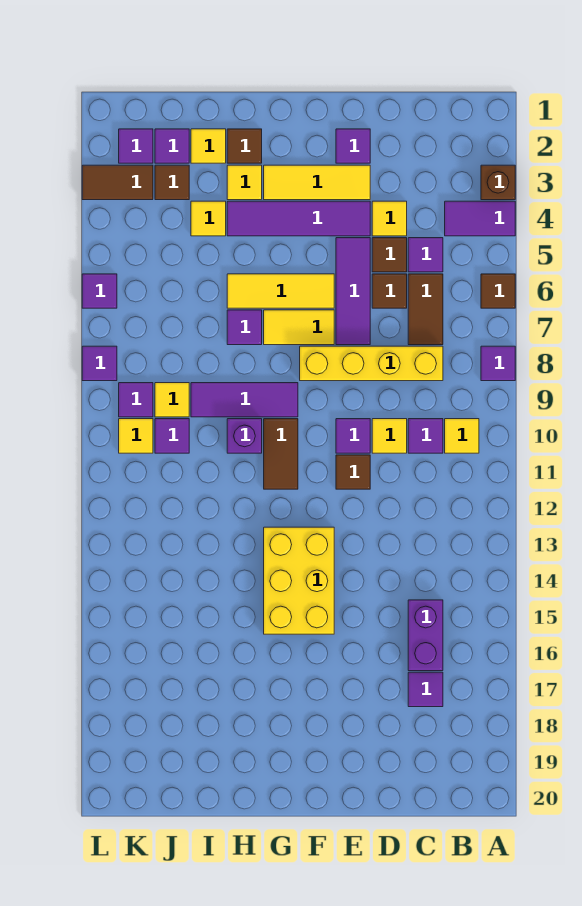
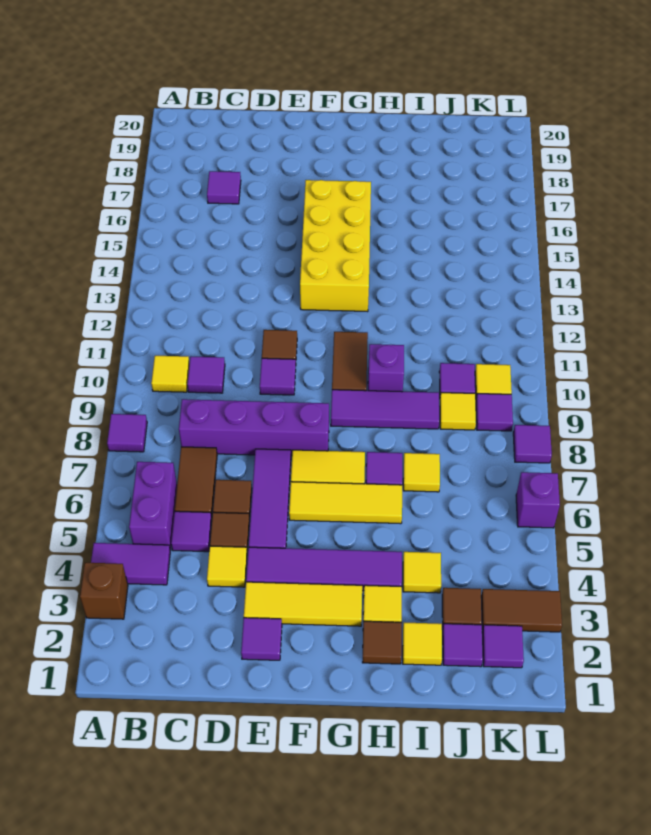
brown tile A6 level 1 -> none
yellow brick C8:F8 level 1 -> purple brick C8:F8 level 1
purple brick C15:C16 level 1 -> purple brick B5:B6 level 1
yellow tile D10 level 1 -> yellow tile I7 level 1
yellow brick F13:G15 level 1 -> yellow brick F13:G16 level 1
purple tile L6 level 1 -> purple brick L6 level 1

